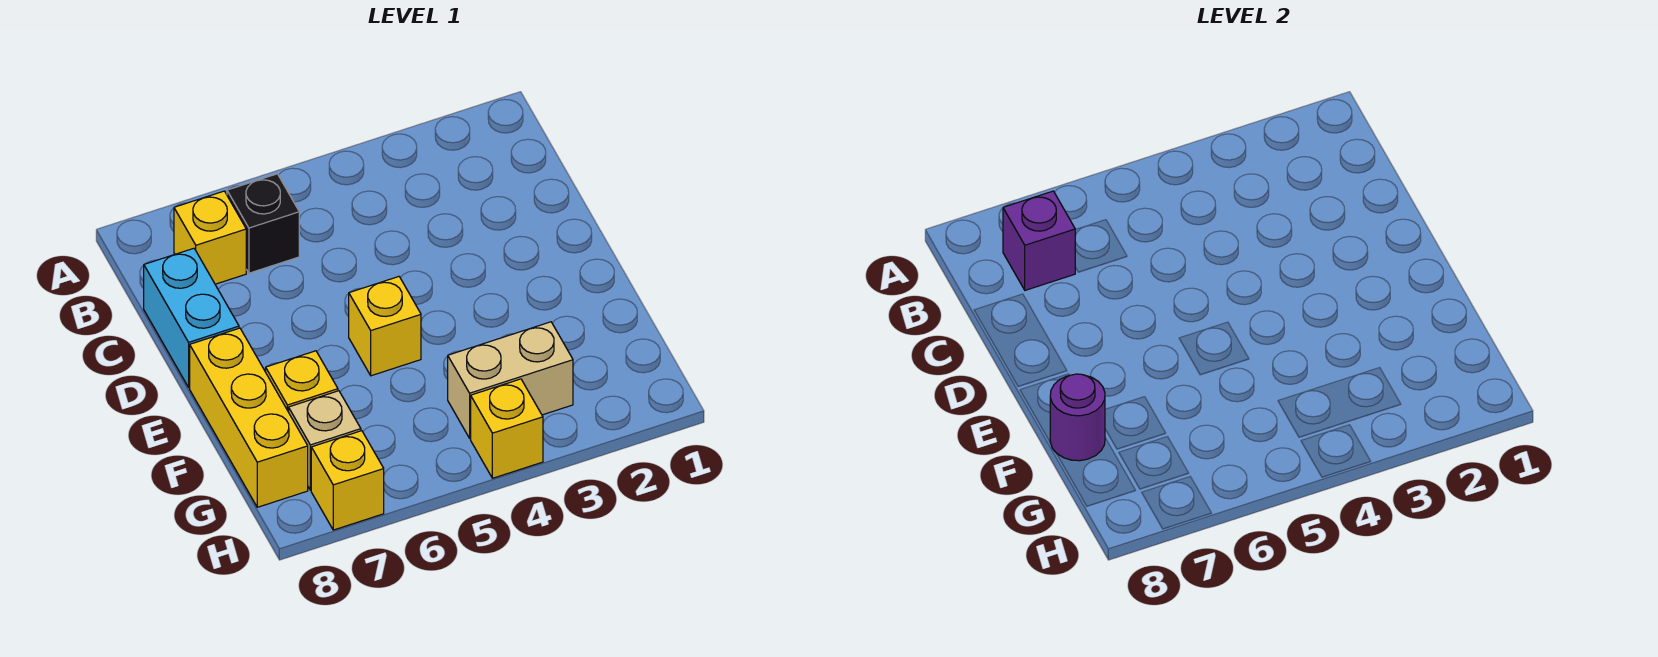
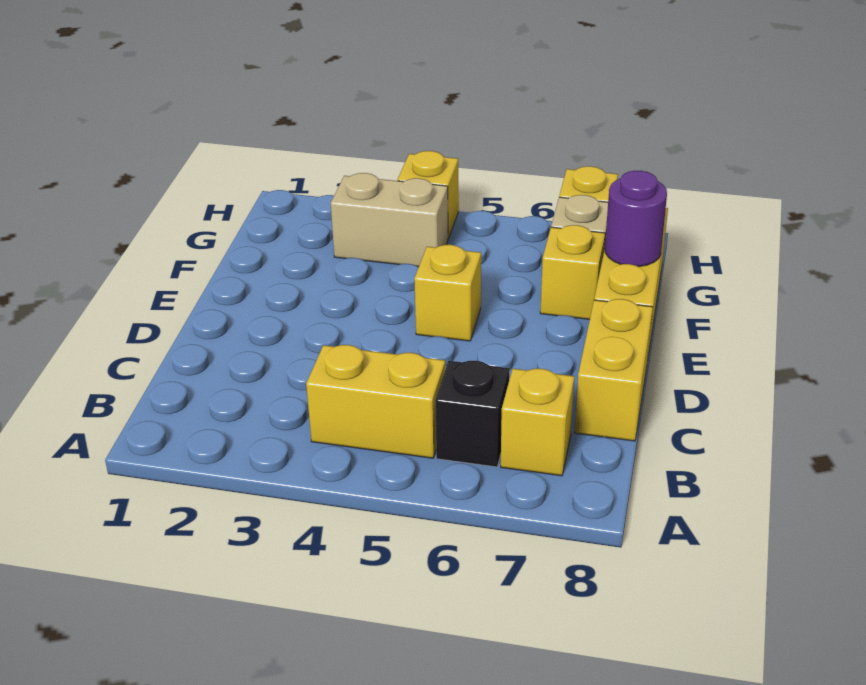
none -> yellow brick B4:B5 level 1
purple brick B7 level 2 -> none
cyan brick C8:D8 level 1 -> yellow brick C8:D8 level 1

